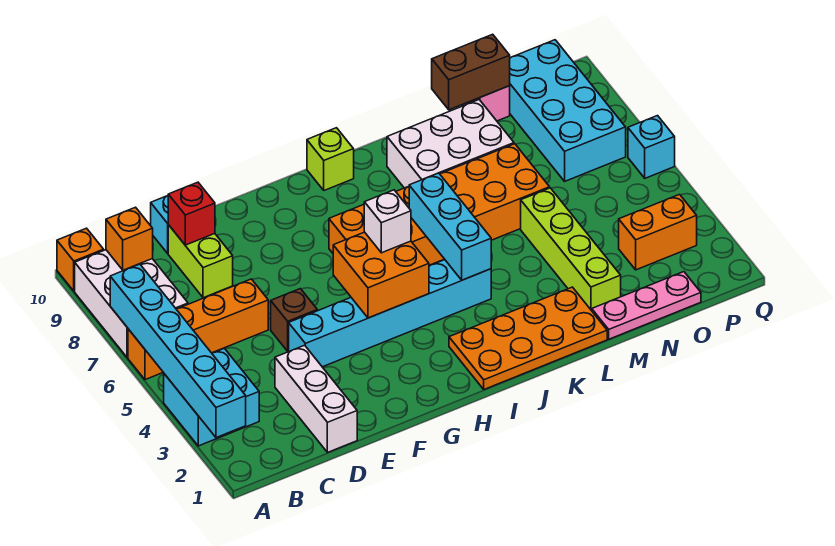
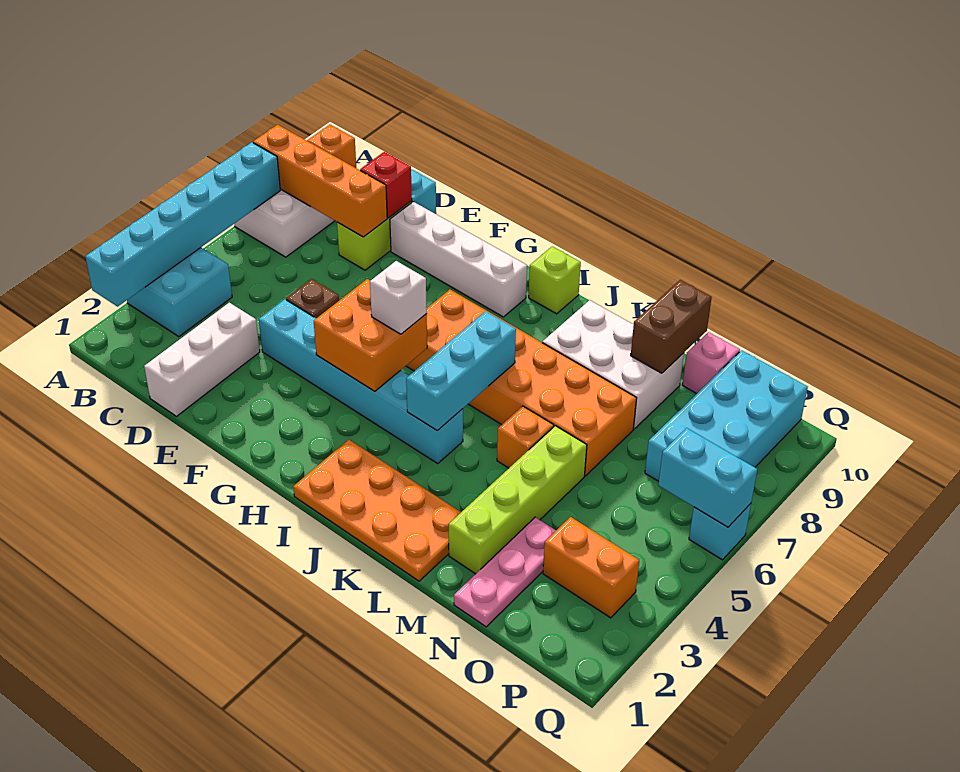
orange brick A6:D6 level 1 -> orange brick A8:D8 level 2
orange brick B9 level 2 -> orange brick L5 level 1
none -> white brick E9:H9 level 1
pink plate M1:O1 level 1 -> pink plate N1:N3 level 1
brown brick M10:N10 level 2 -> brown brick M9:M10 level 2
none -> cyan brick P6:Q6 level 2

